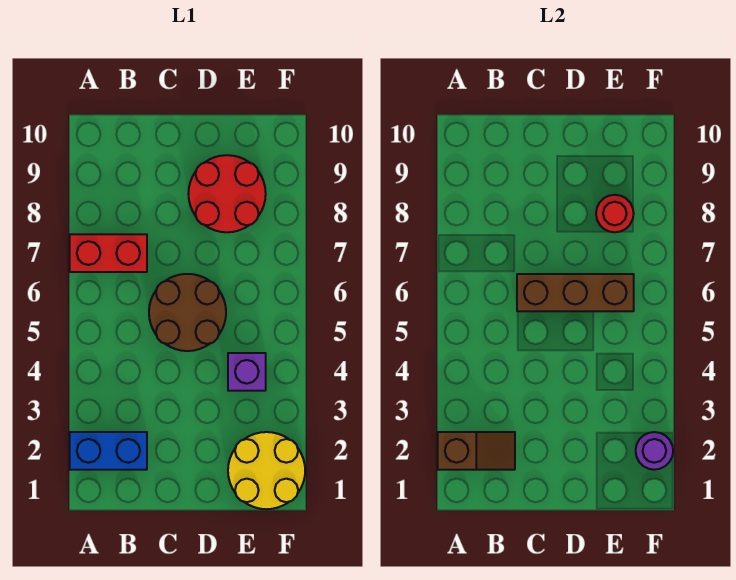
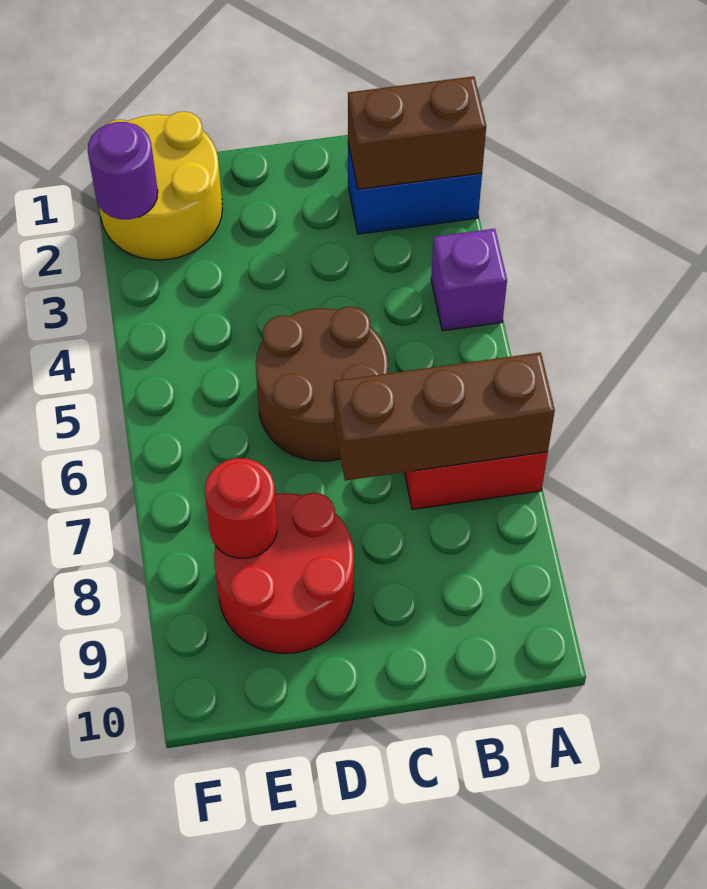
brown slope A2:B2 level 2 top A -> brown brick A2:B2 level 2
brown brick C6:E6 level 2 -> brown brick A7:C7 level 2
purple brick E4 level 1 -> purple brick A4 level 1

